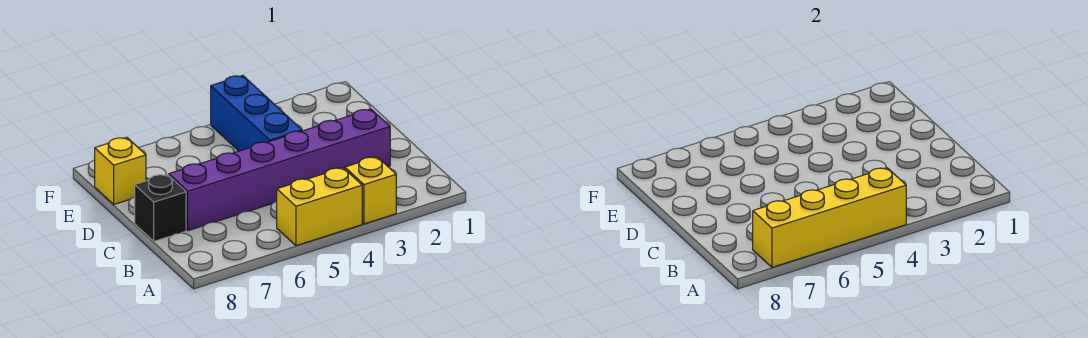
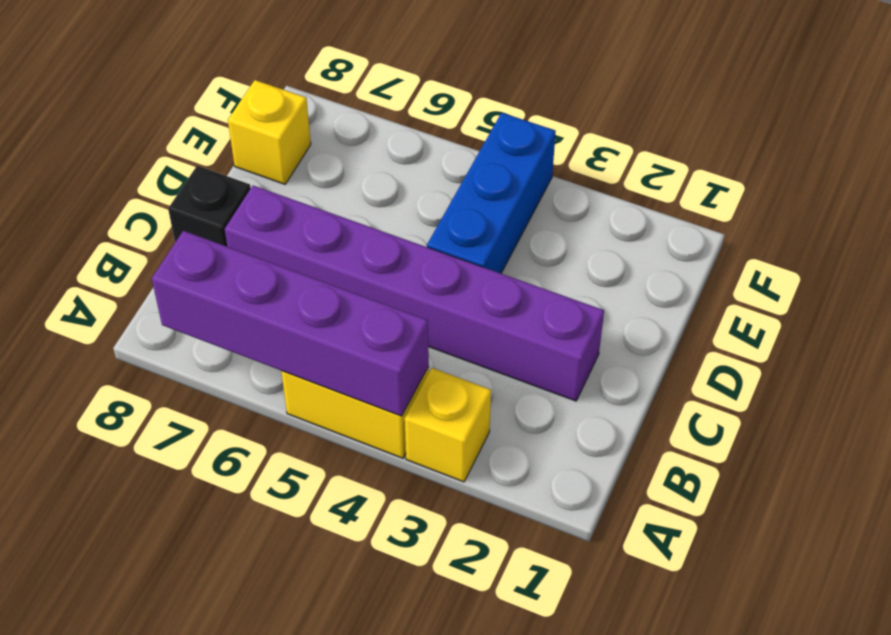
yellow brick A4:A7 level 2 -> purple brick A4:A7 level 2

